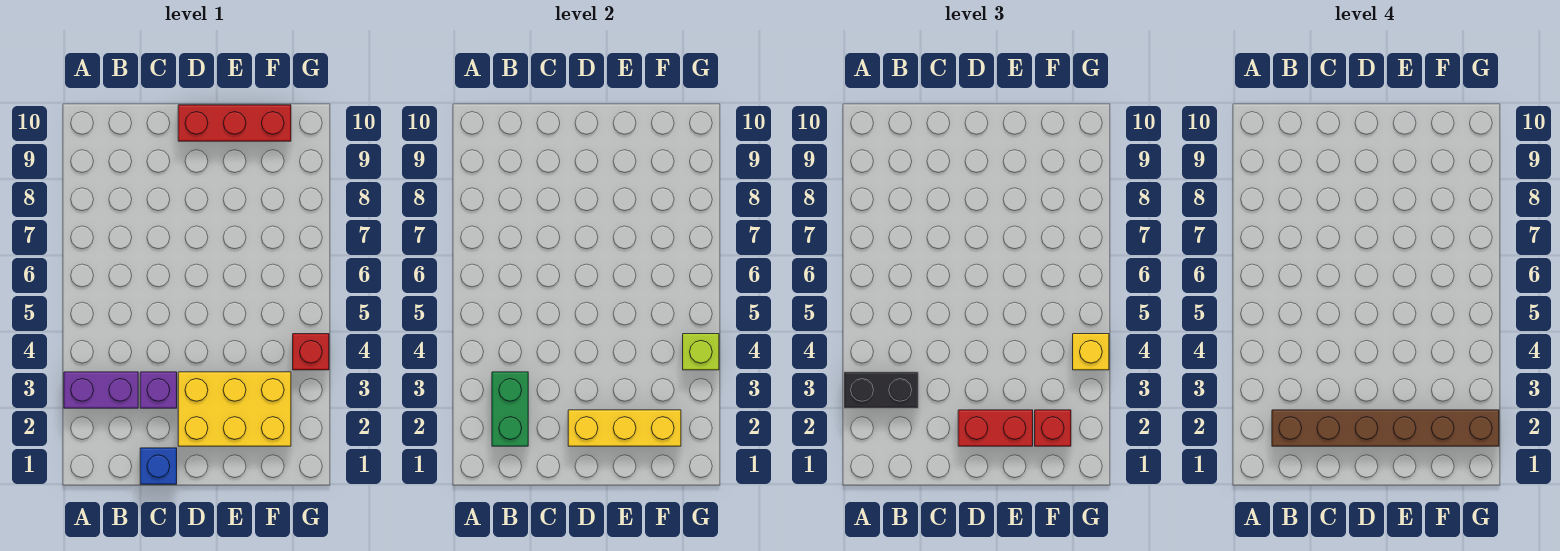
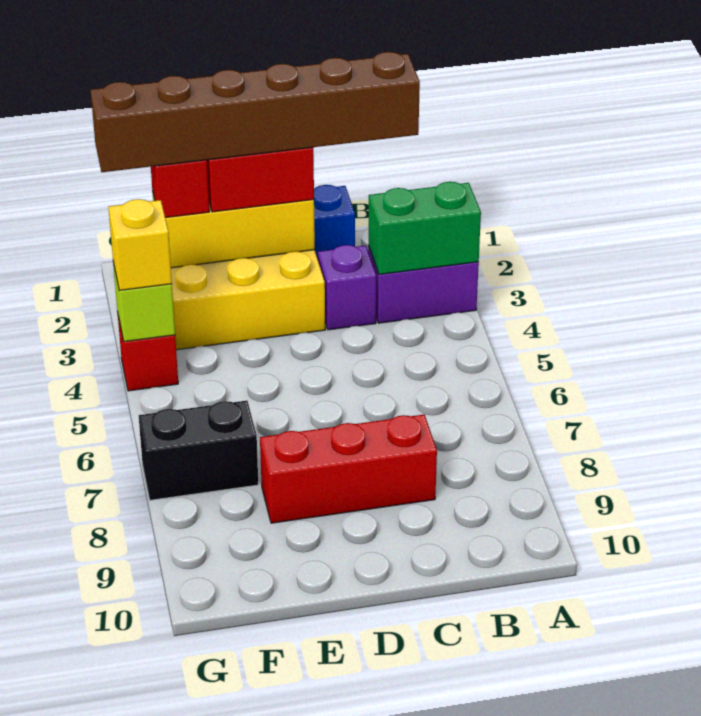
black brick A3:B3 level 3 -> black brick F7:G7 level 1
green brick B2:B3 level 2 -> green brick A3:B3 level 2
red brick D10:F10 level 1 -> red brick C8:E8 level 1

